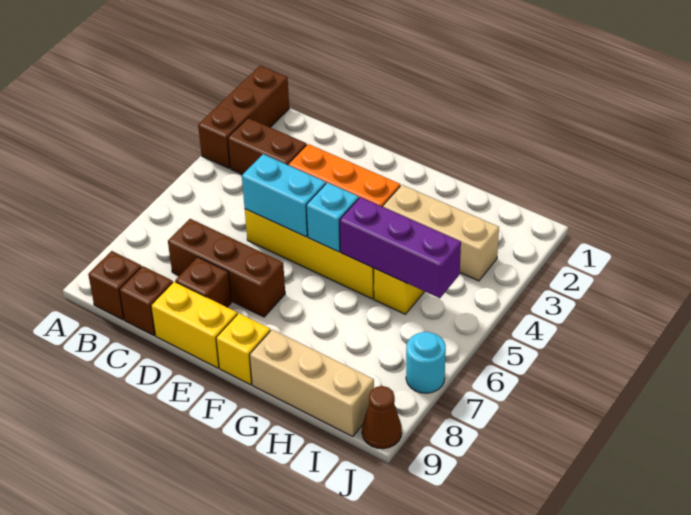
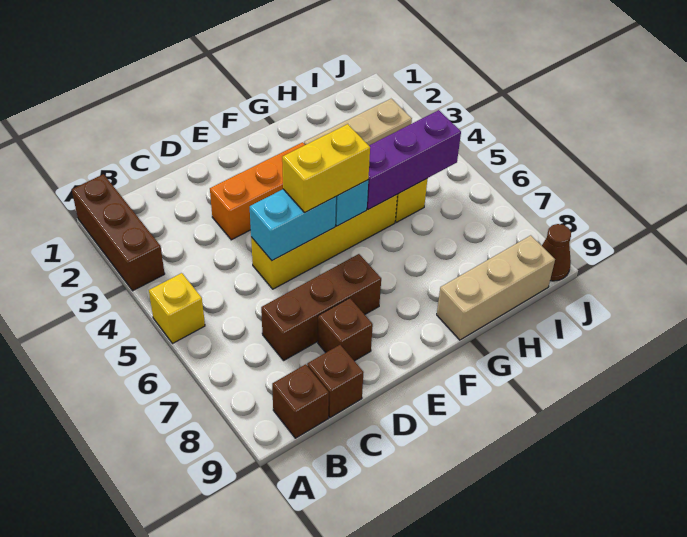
brown brick B3:C3 level 1 -> none
yellow brick D9:E9 level 1 -> yellow brick E5:F5 level 3
yellow brick F9 level 1 -> yellow brick A5 level 1
cyan round brick J7 level 1 -> none

